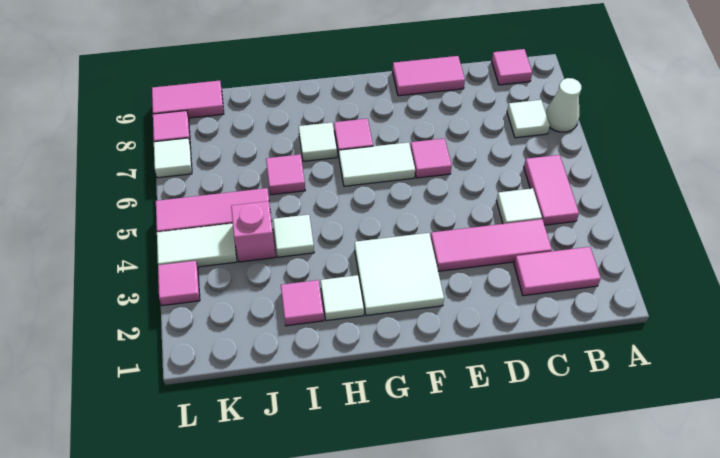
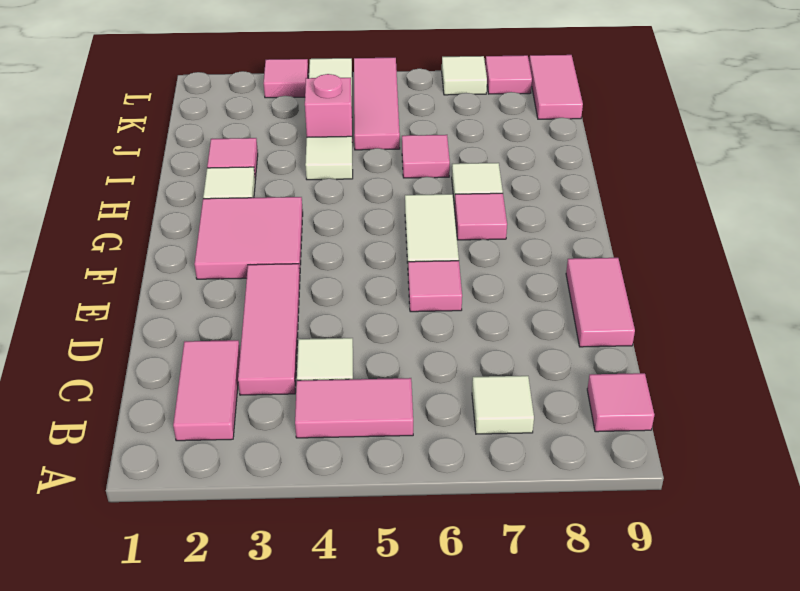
white cone A7 level 1 -> none
white tile F2:G3 level 1 -> pink tile F2:G3 level 1

